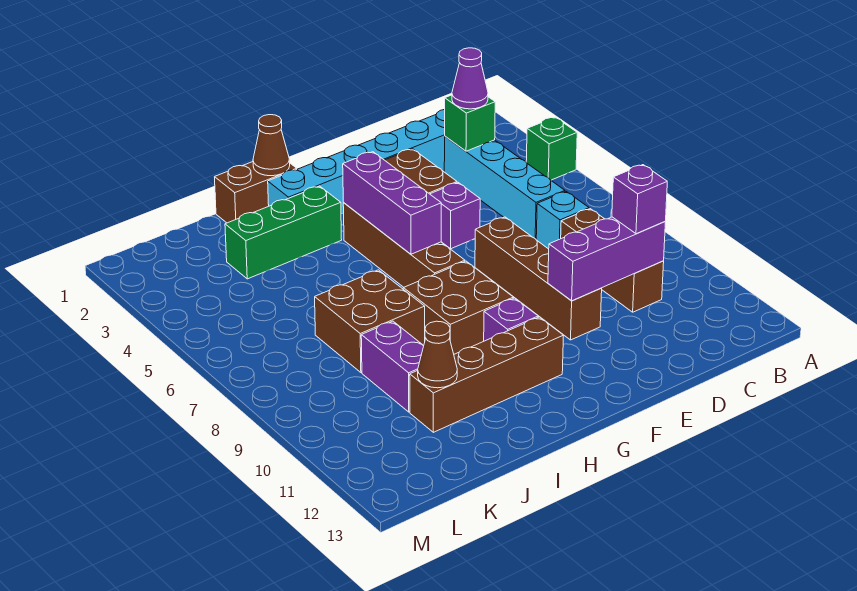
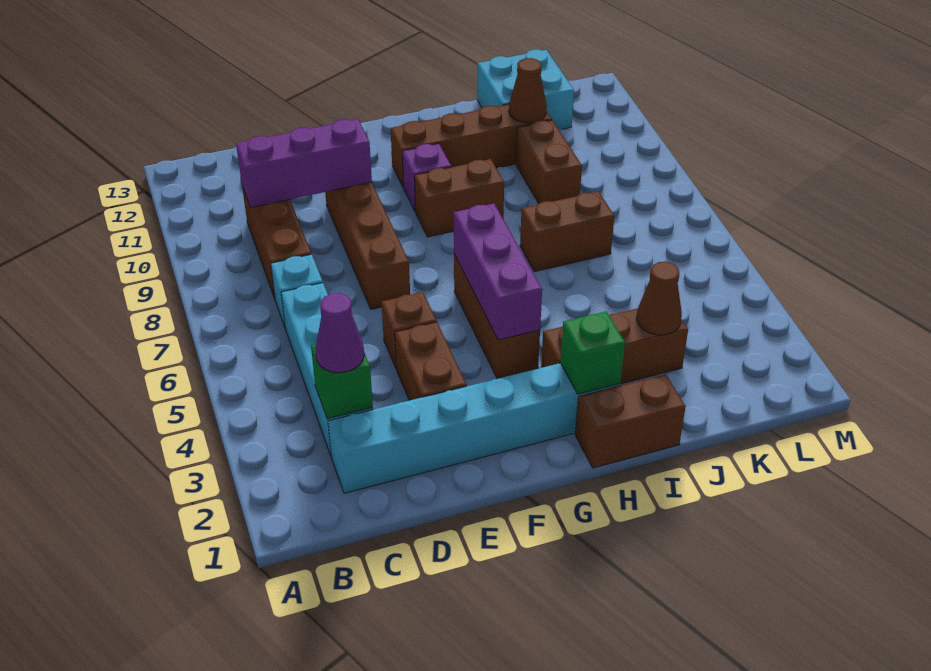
green brick A4 level 1 -> green brick H2 level 2
purple brick C10 level 3 -> none
purple brick E5 level 1 -> brown brick E5 level 1
brown brick G4:G7 level 1 -> brown brick G4:G6 level 1
brown brick G8:H9 level 1 -> brown brick G9:H9 level 1
brown cone H1 level 2 -> brown cone J3 level 2
green brick H3:J3 level 1 -> brown brick H3:J3 level 1
brown brick I7:J8 level 1 -> brown brick I7:J7 level 1
purple brick J9:J10 level 1 -> brown brick J9:J10 level 1
none -> cyan brick J12:K13 level 1

